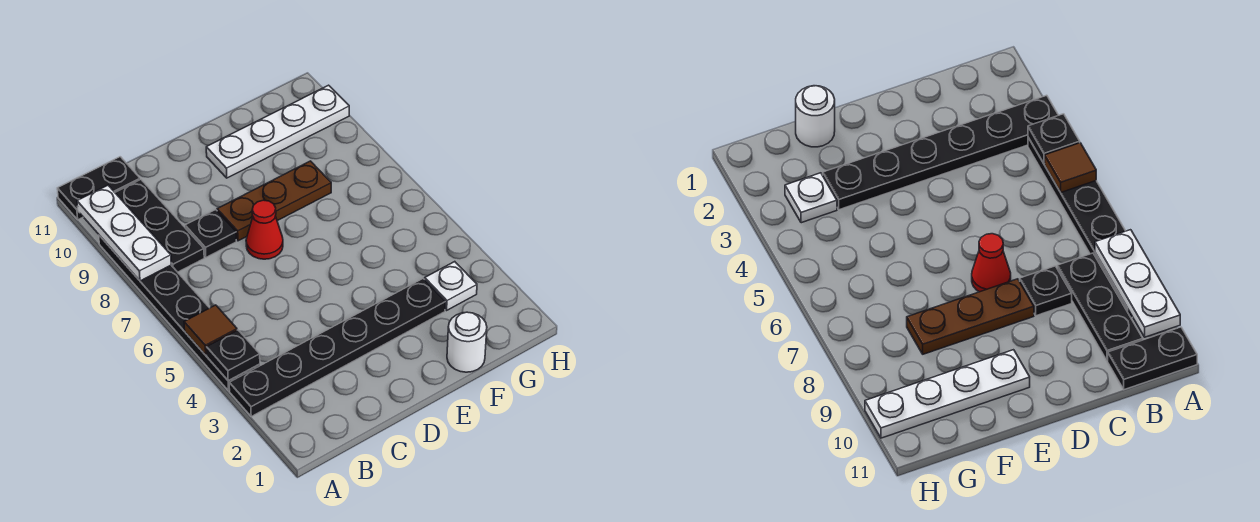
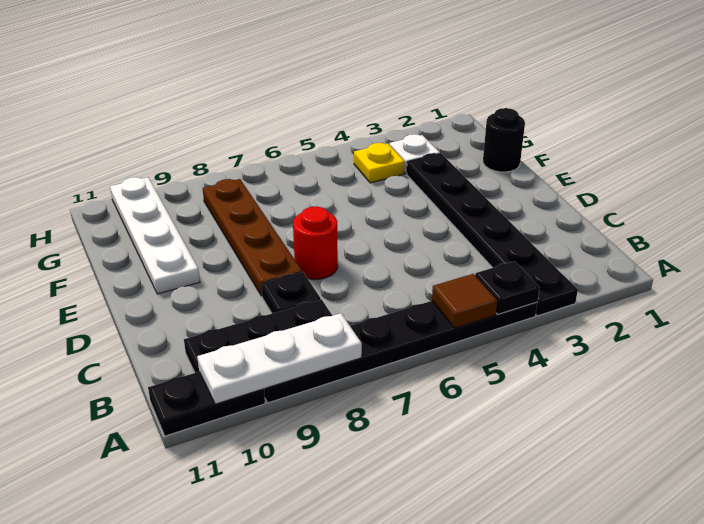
black plate A11:B11 level 1 -> black plate A10:A11 level 1
red cone D7 level 1 -> red round brick D7 level 1
brown plate D8:F8 level 1 -> brown plate D8:G8 level 1
white round brick F1 level 1 -> black round brick F1 level 1
none -> yellow plate G4 level 1

